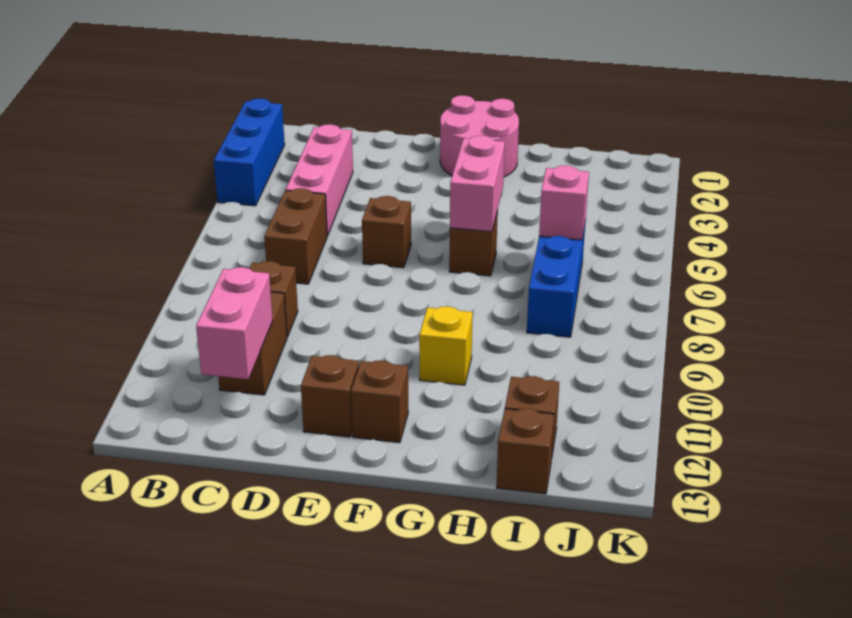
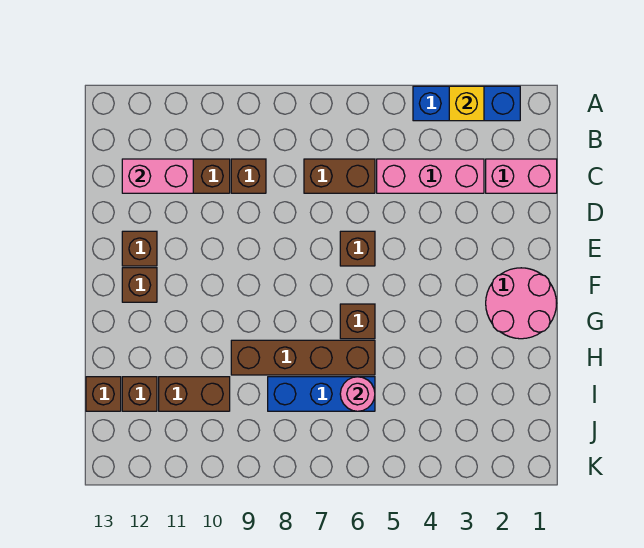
pink brick G5:G6 level 2 -> pink brick C1:C2 level 1
yellow brick G10 level 1 -> yellow brick A3 level 2
none -> brown brick H6:H9 level 1
pink brick I6 level 2 -> pink round brick I6 level 2
none -> brown brick I10:I11 level 1

